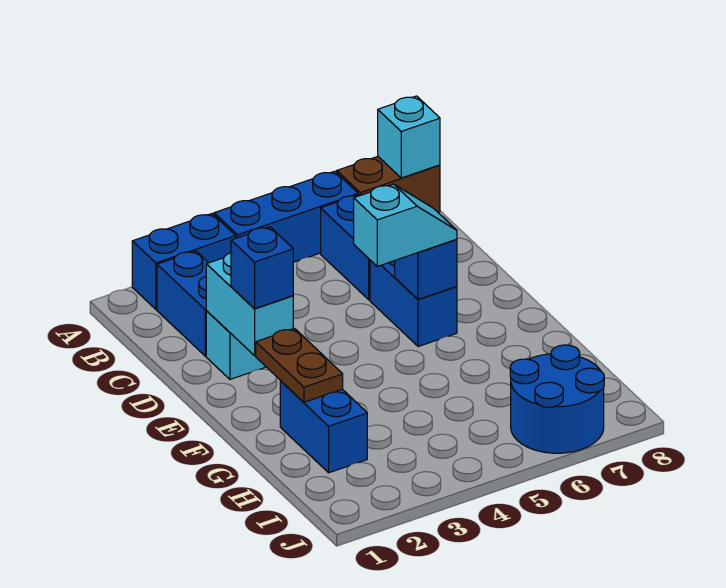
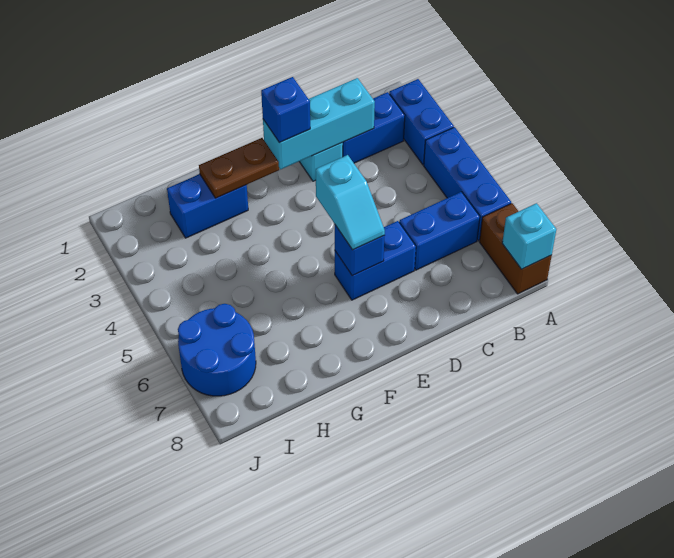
cyan brick D2:E2 level 2 -> cyan brick C2:E2 level 2

